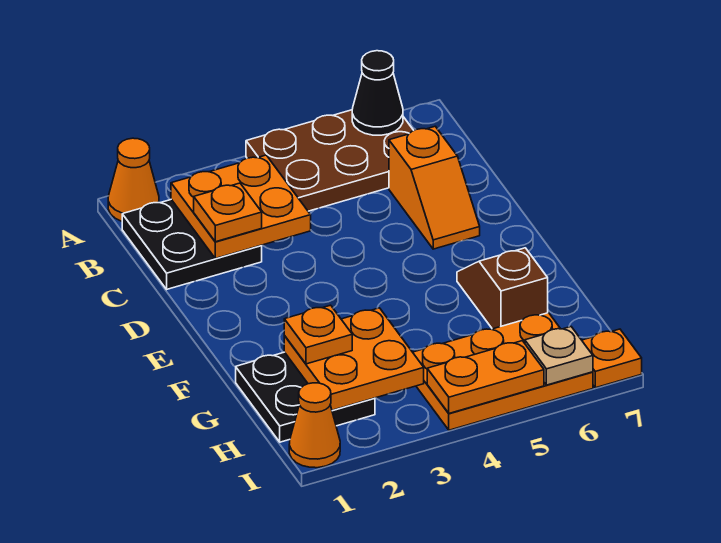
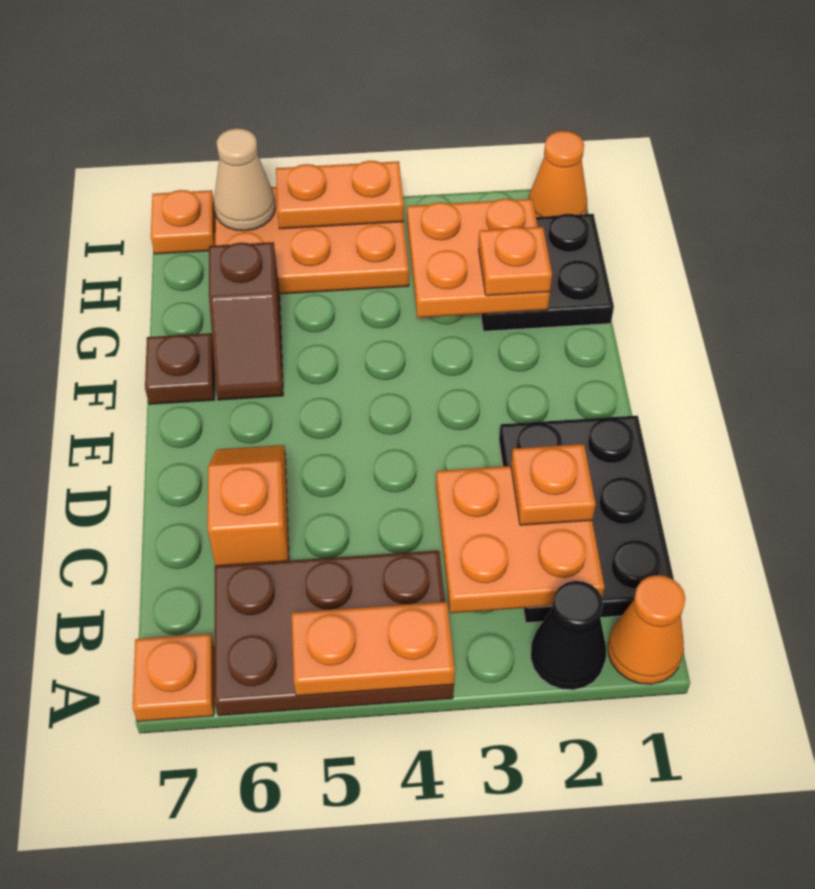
none -> orange plate A4:A5 level 2
black cone A6 level 2 -> black cone A2 level 1
none -> orange plate A7 level 1
black plate B1:C2 level 1 -> black plate B1:D2 level 1
none -> brown plate F7 level 1
tan plate I6 level 2 -> tan cone I6 level 2

